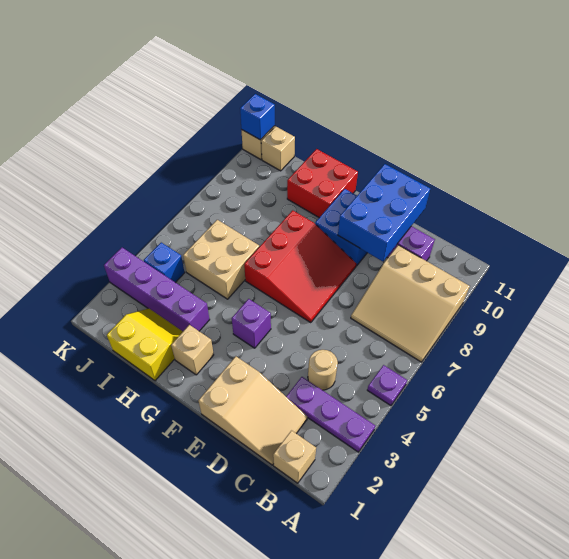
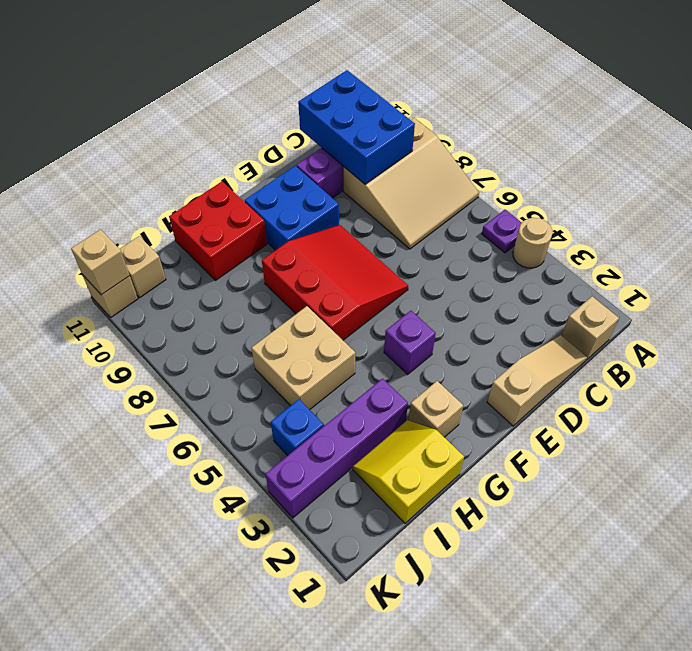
purple plate A3:C3 level 1 -> none
tan slope C1:E2 level 1 top E -> tan slope C1:E1 level 1 top E
tan round brick C4 level 1 -> tan round brick A4 level 1
blue brick D9:E11 level 2 -> blue brick B9:C11 level 2
blue brick K11 level 2 -> tan brick K11 level 2

